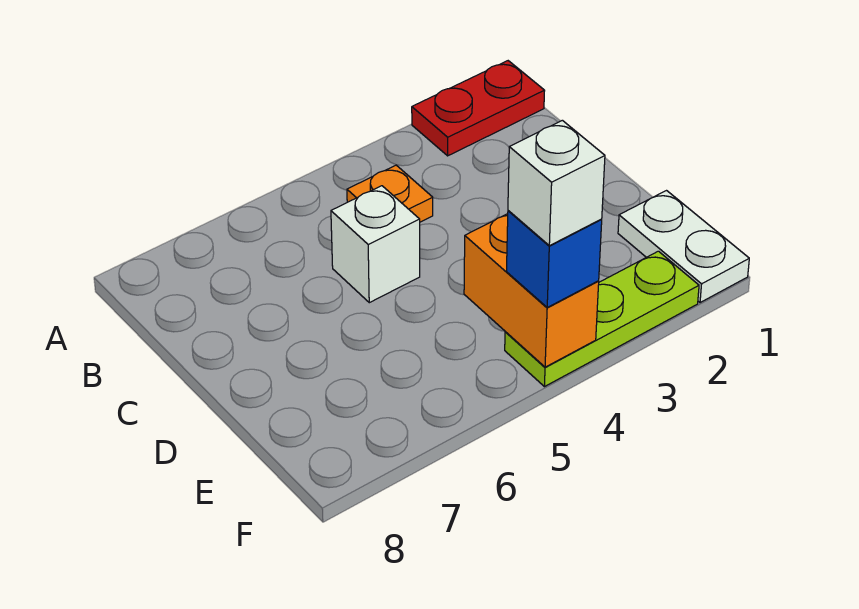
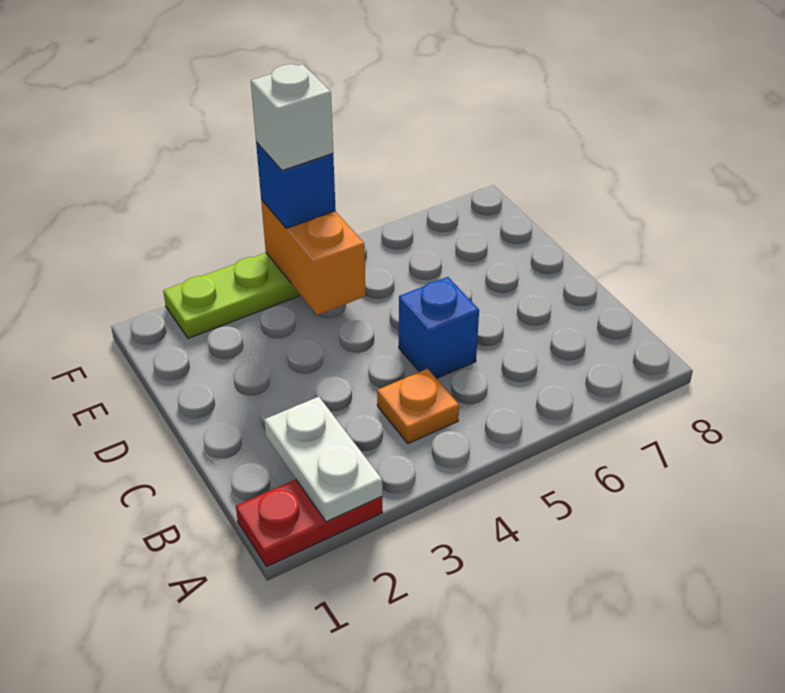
white brick C5 level 1 -> blue brick C5 level 1
white plate E1:F1 level 1 -> white plate A2:B2 level 2

